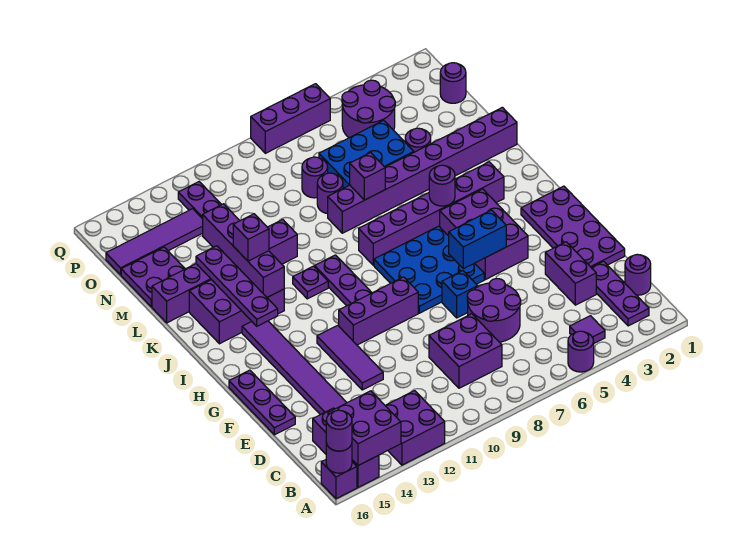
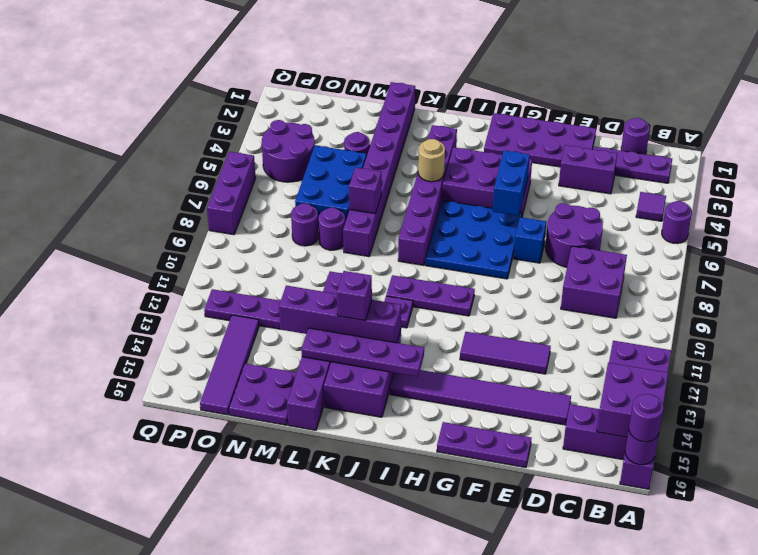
purple brick G9:G11 level 1 -> none
purple round brick J5 level 2 -> tan round brick J5 level 2
purple round brick O1 level 1 -> none

